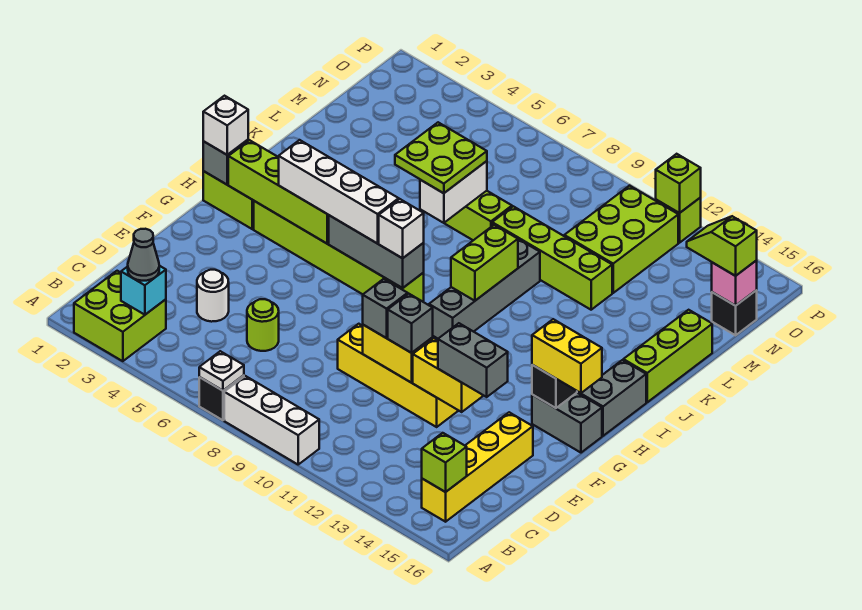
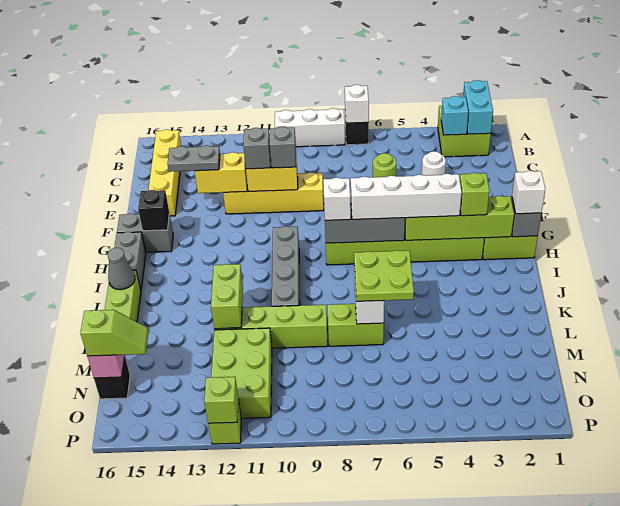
none -> cyan brick A2:B2 level 2
white plate A7 level 2 -> white brick A7 level 2
grey cone B3 level 3 -> grey cone J16 level 2
lime brick B15 level 2 -> lime brick H3 level 3
grey brick E13:E14 level 3 -> grey plate E13:E14 level 3
yellow brick G15:G16 level 3 -> none
lime brick I10:J10 level 2 -> lime brick K12:L12 level 2

